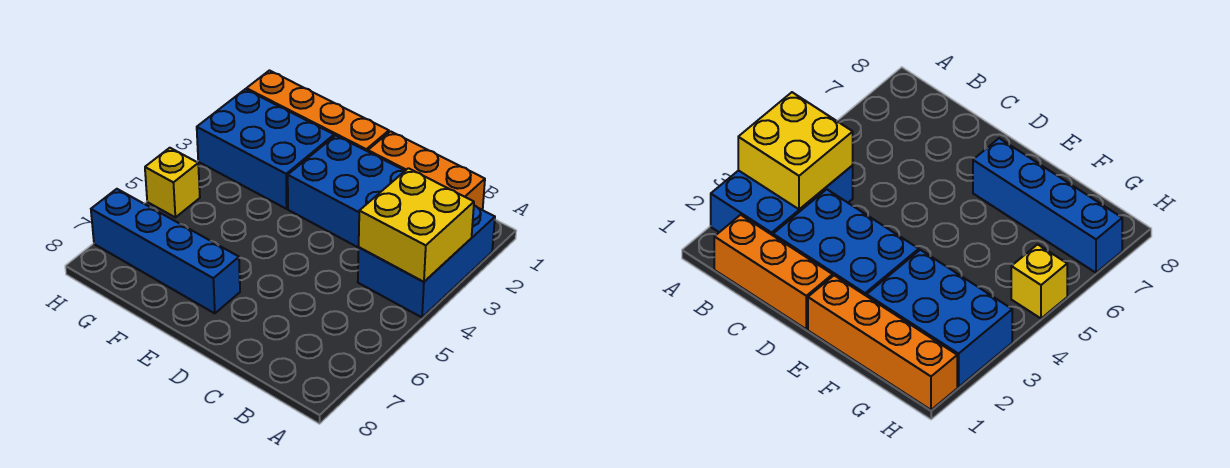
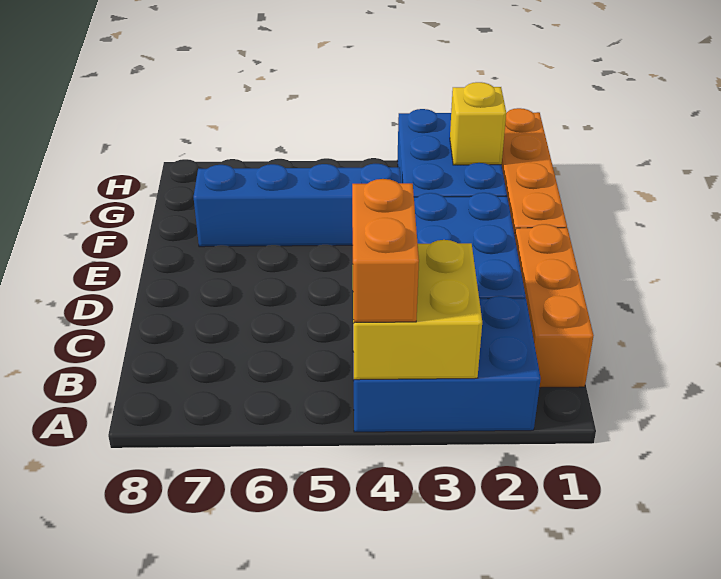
none -> orange brick A4:B4 level 3
blue brick E7:H7 level 1 -> blue brick F4:F7 level 1
yellow brick H5 level 1 -> yellow brick G2 level 2

